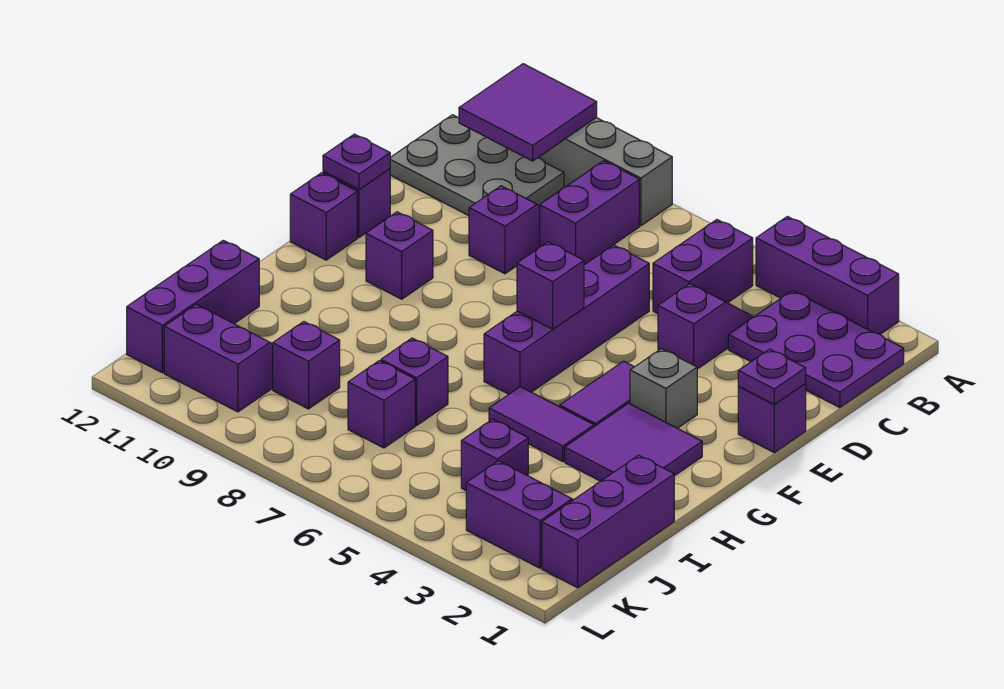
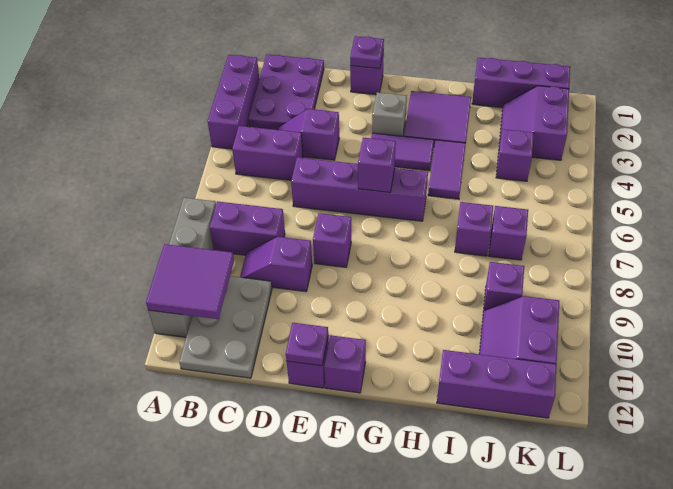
purple brick F10 level 1 -> purple brick E8 level 1

